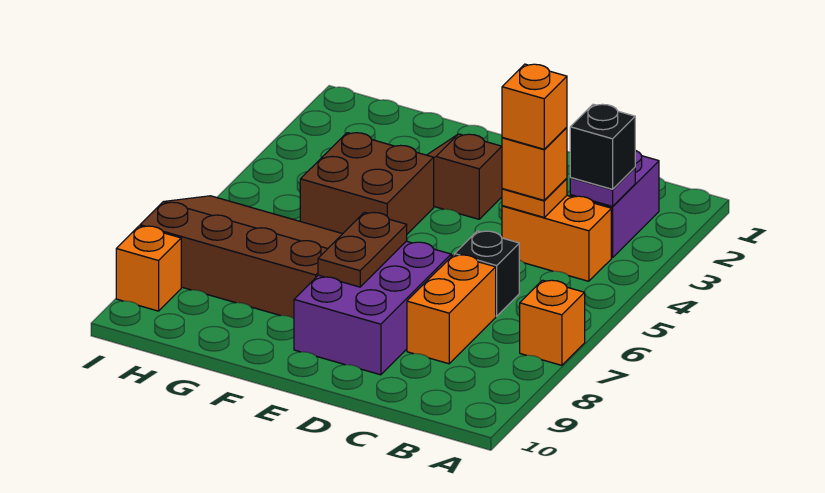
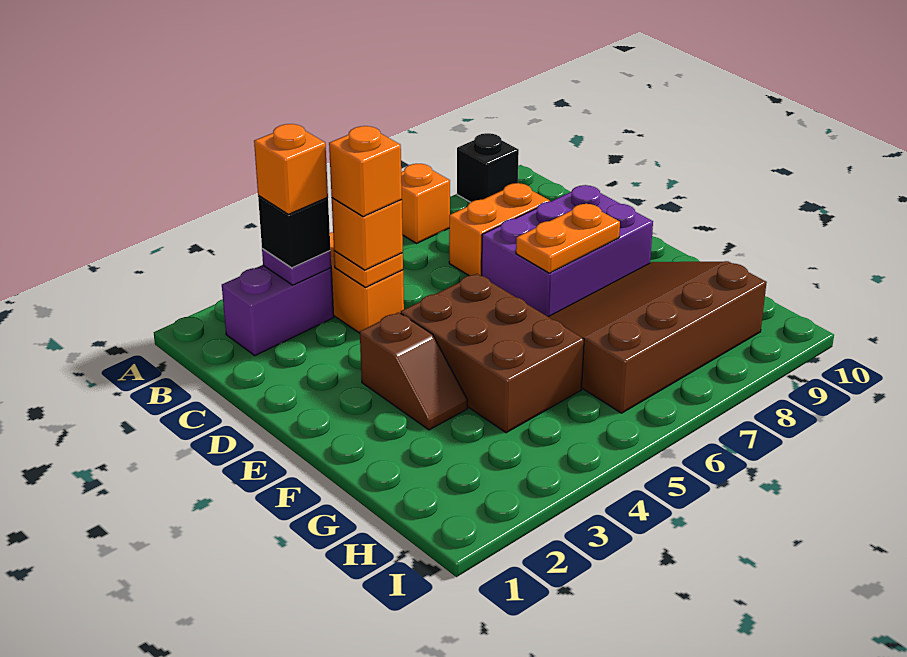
black brick C6 level 1 -> black brick A9 level 1
brown plate E7:E8 level 2 -> orange plate E7:E8 level 2
brown brick F4:G5 level 1 -> brown brick E4:G5 level 1
brown slope F6:I8 level 1 top 8 -> brown slope F6:H9 level 1 top H
orange brick I9 level 1 -> orange brick B3 level 4

